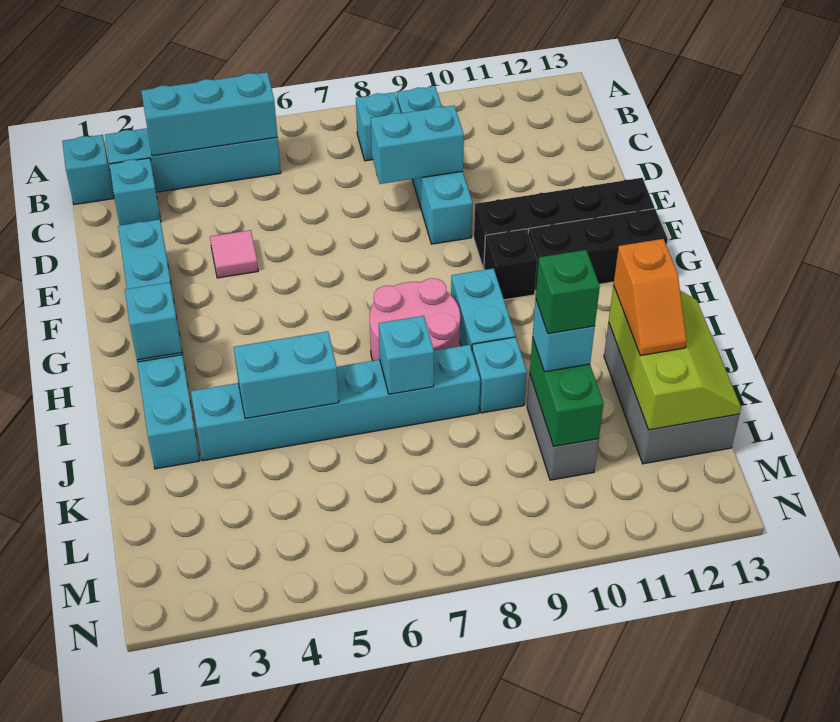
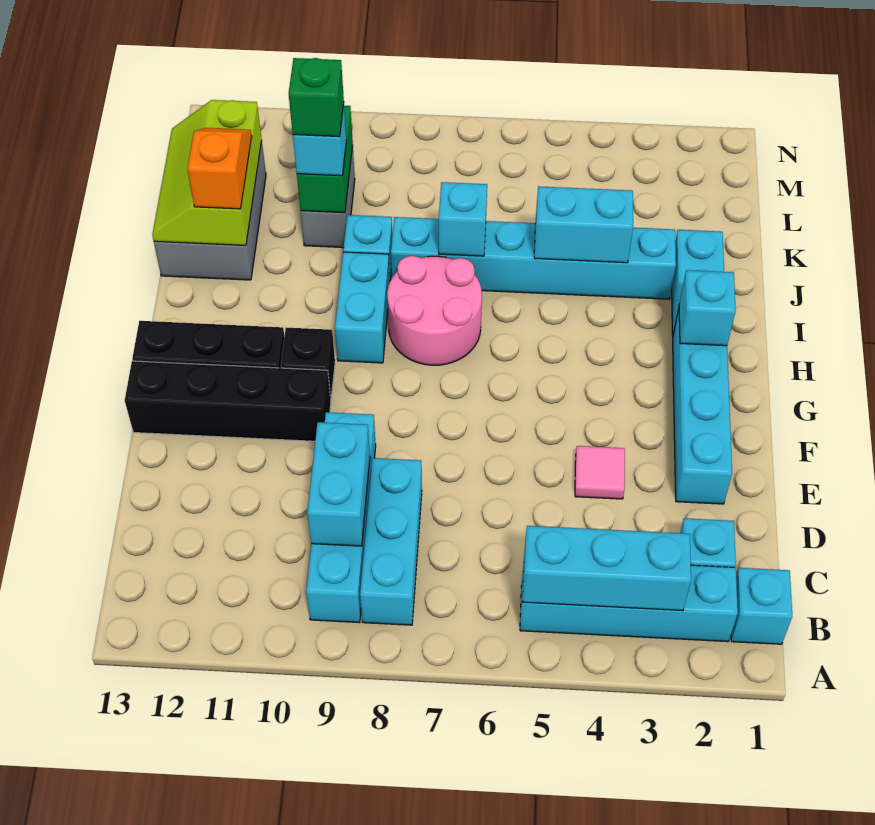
cyan brick B8 level 1 -> cyan brick B8:D8 level 1
cyan brick D8:D9 level 2 -> cyan brick C9:D9 level 2

